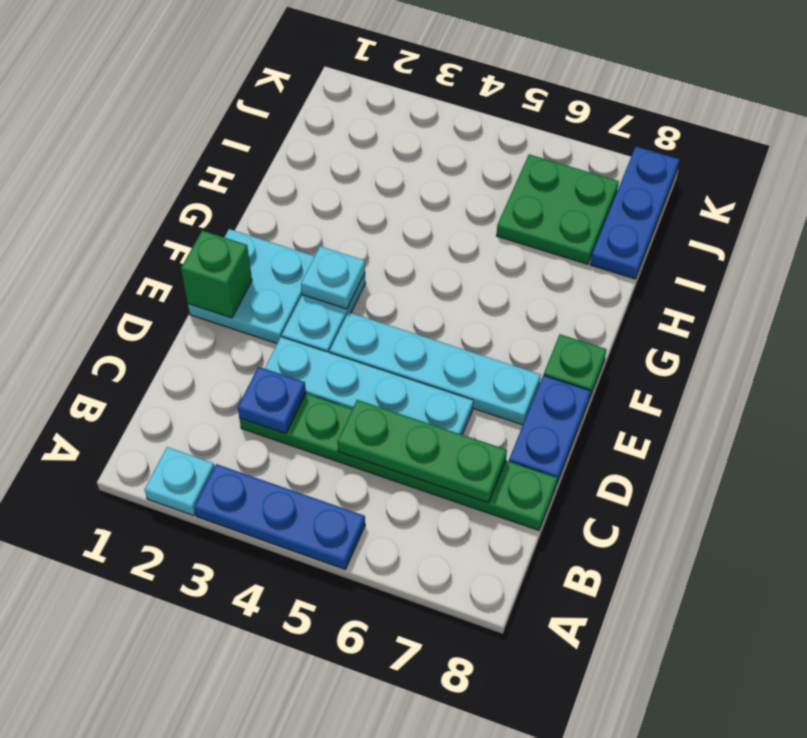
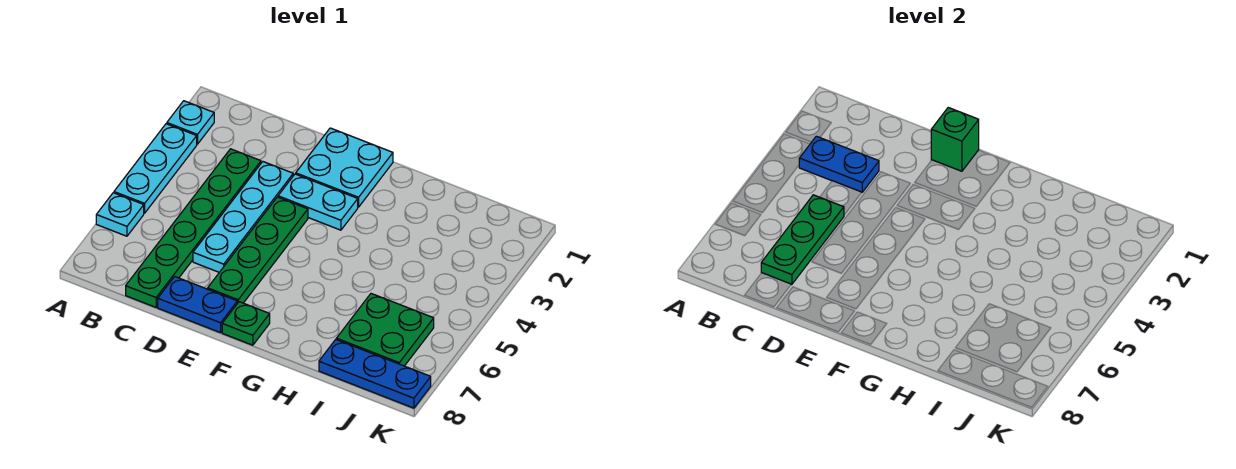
blue plate A3:A5 level 1 -> cyan plate A3:A5 level 1
blue plate C3 level 2 -> blue plate B3:C3 level 2
cyan plate E4:E7 level 1 -> green plate E4:E7 level 1
cyan plate F3 level 2 -> cyan plate A6 level 1

